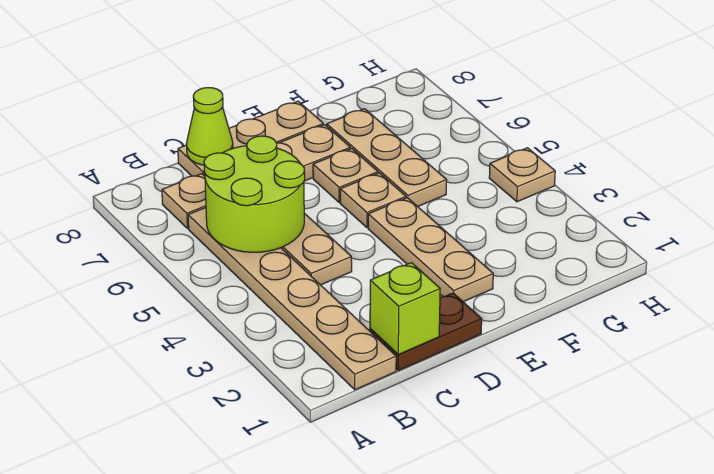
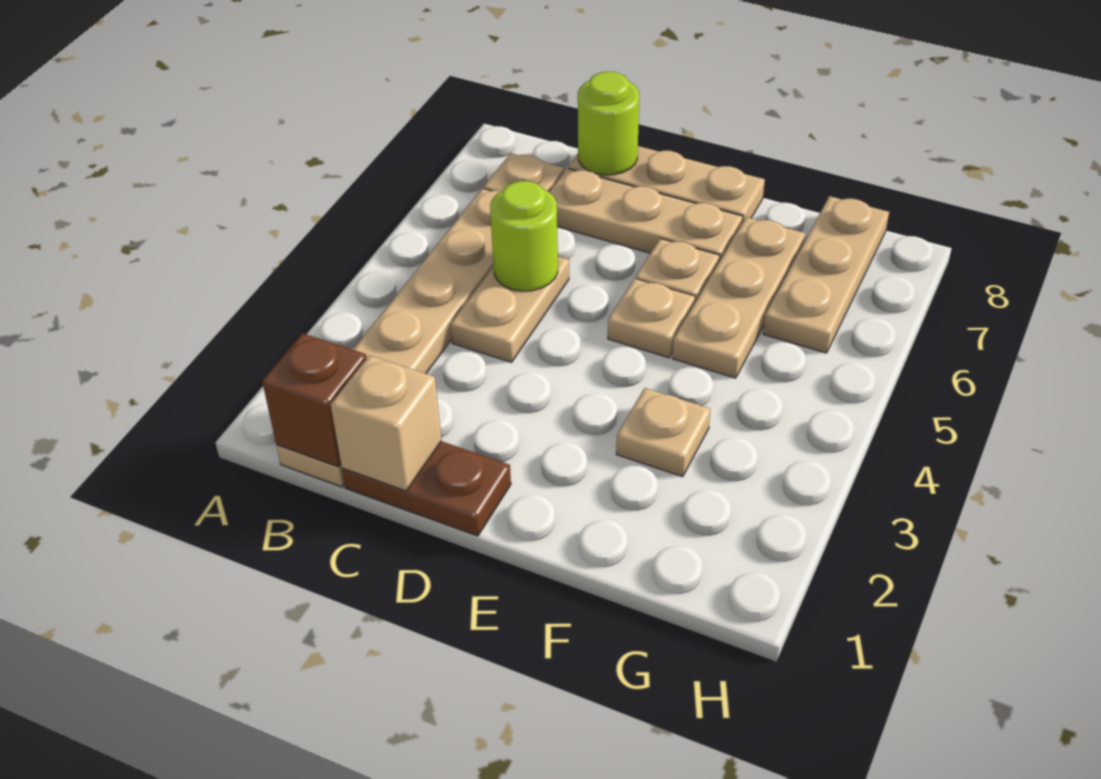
none -> brown brick B1 level 2
lime round brick B5:C6 level 2 -> lime round brick C5 level 2
lime brick C1 level 2 -> tan brick C1 level 2
lime cone C8 level 2 -> lime round brick C8 level 2
tan plate E2:E4 level 1 -> tan plate G6:G8 level 1
tan plate H4 level 1 -> tan plate F3 level 1

